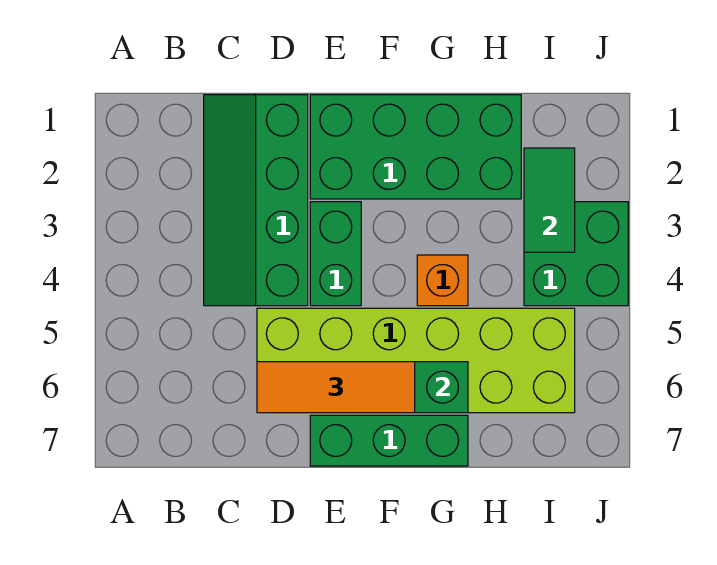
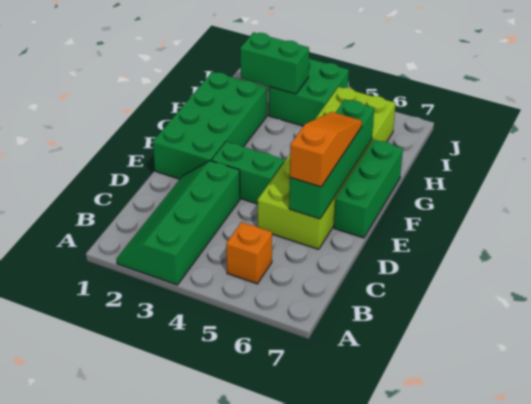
green slope C1:D4 level 1 top D -> green slope A2:D3 level 1 top 3
orange tile D6:F6 level 3 -> orange slope D6:F6 level 3 top D
orange brick G4 level 1 -> orange brick B5 level 1
green tile I2:I3 level 2 -> green brick I2:I3 level 2

